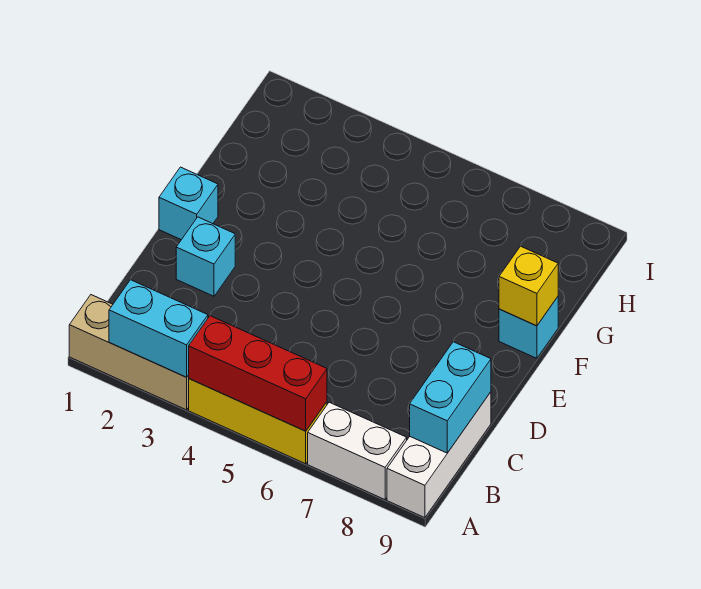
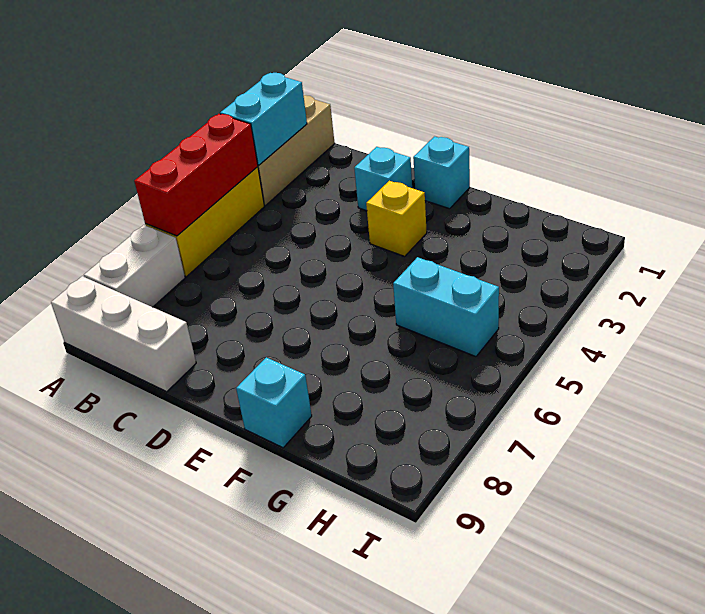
cyan brick B9:C9 level 2 -> cyan brick G5:H5 level 1
yellow brick F9 level 2 -> yellow brick E3 level 1

